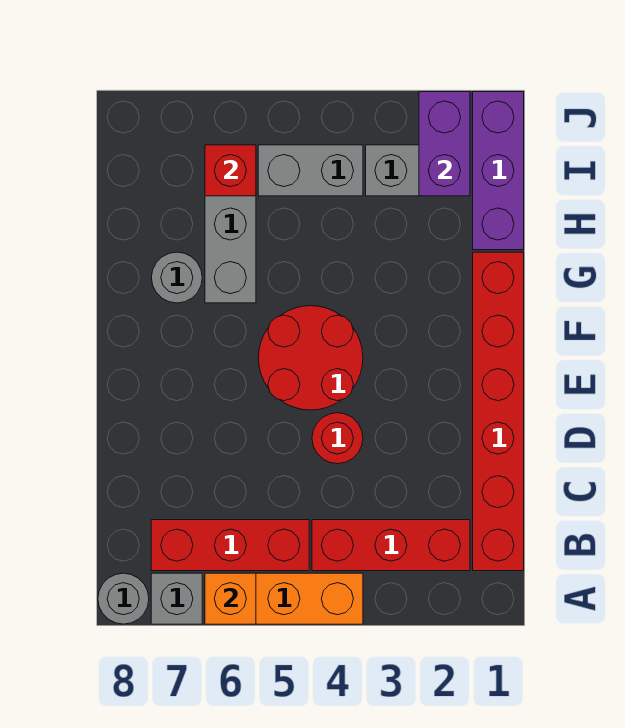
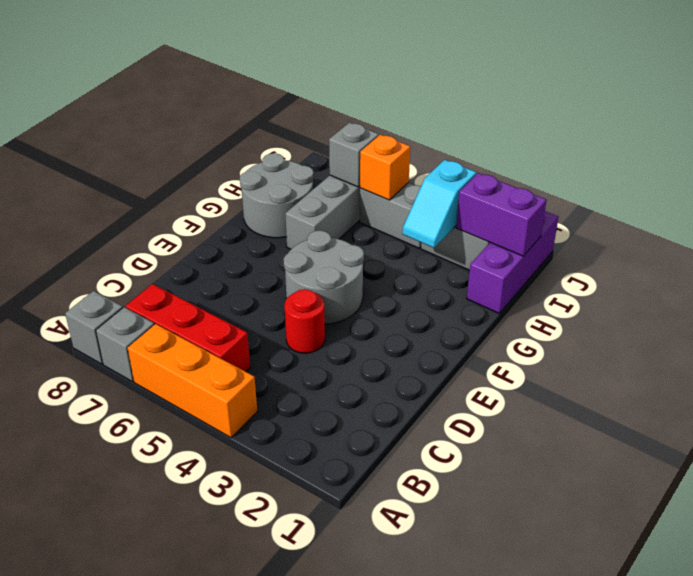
orange brick A6 level 2 -> orange brick I5 level 2
grey round brick A8 level 1 -> grey brick A8 level 1
red brick B1:G1 level 1 -> none
red brick B2:B4 level 1 -> none
red round brick E4:F5 level 1 -> grey round brick E4:F5 level 1
grey round brick G7 level 1 -> grey round brick G7:H8 level 1
none -> cyan slope H3:I3 level 2 top I
purple brick I2:J2 level 2 -> purple brick I1:I2 level 2
red brick I6 level 2 -> grey brick I6 level 2

